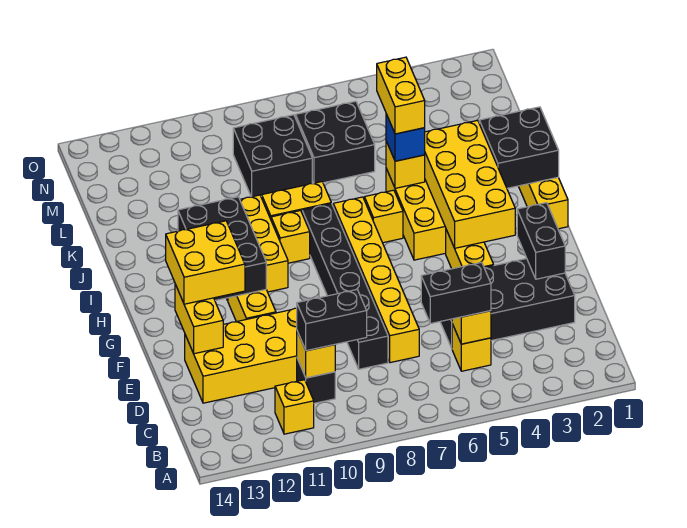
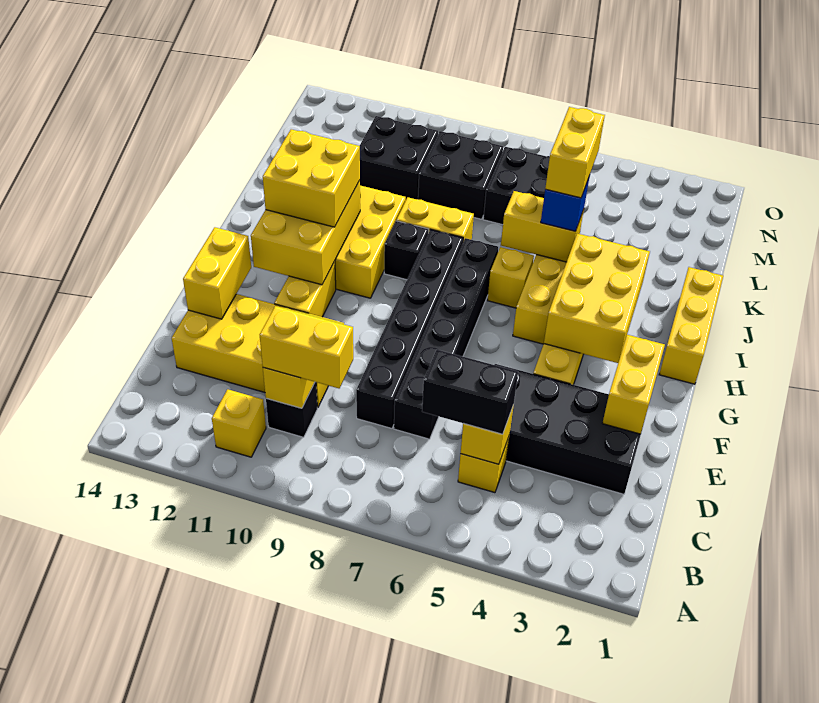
black brick C9:C10 level 3 -> yellow brick C9:C10 level 3
yellow brick D7:I7 level 1 -> black brick D7:I7 level 1
black brick E2:F2 level 2 -> yellow brick E2:F2 level 2
yellow brick F12:G13 level 3 -> yellow brick H11:I12 level 3
yellow brick G3:J4 level 2 -> yellow brick G3:I4 level 2
black brick G11:I12 level 2 -> yellow brick G11:I12 level 2
black brick I1:J2 level 2 -> black brick L10:M11 level 1
yellow brick I9 level 1 -> black brick I9 level 1
yellow brick J5 level 2 -> yellow brick J5:J6 level 2

